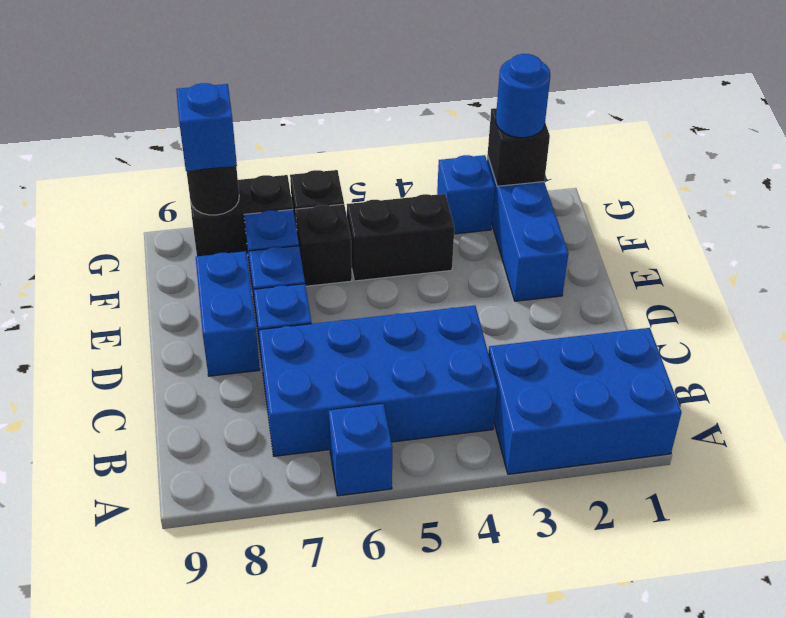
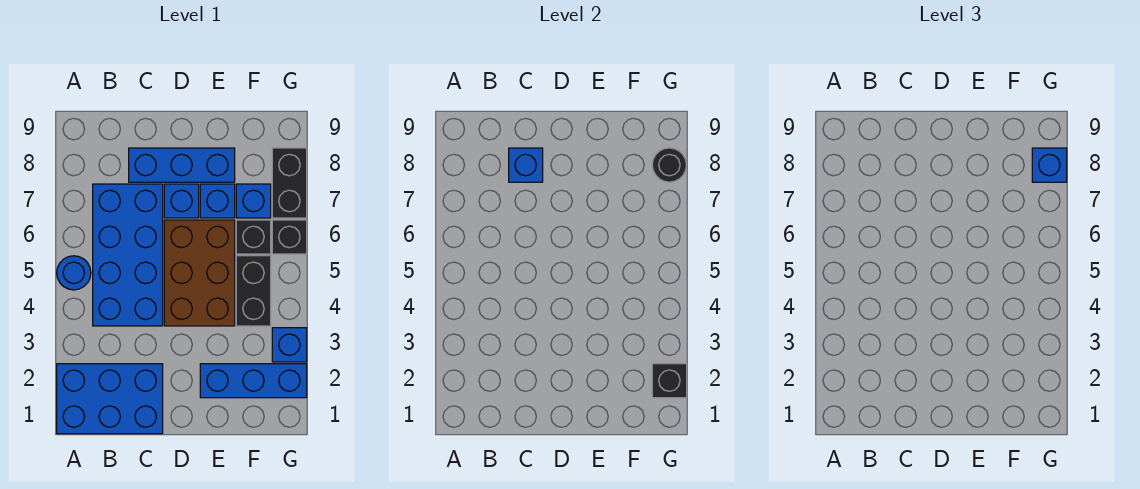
blue brick A1:B3 level 1 -> blue brick A1:C2 level 1
blue brick A6 level 1 -> blue brick C8 level 2
none -> brown brick D4:E6 level 1
blue brick D8:E8 level 1 -> blue brick C8:E8 level 1
blue round brick G2 level 3 -> blue round brick A5 level 1

